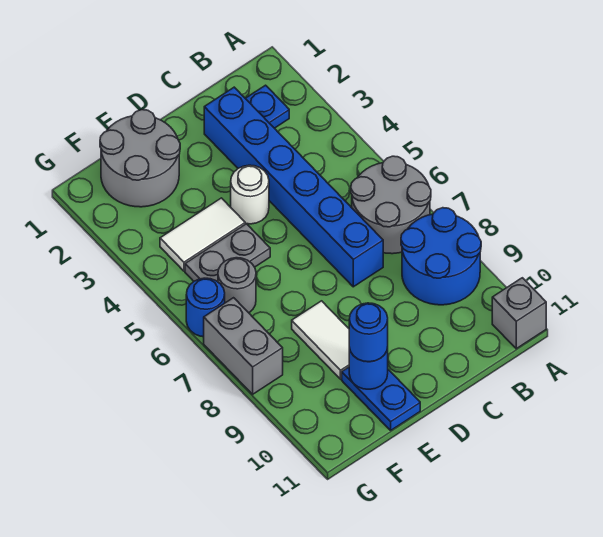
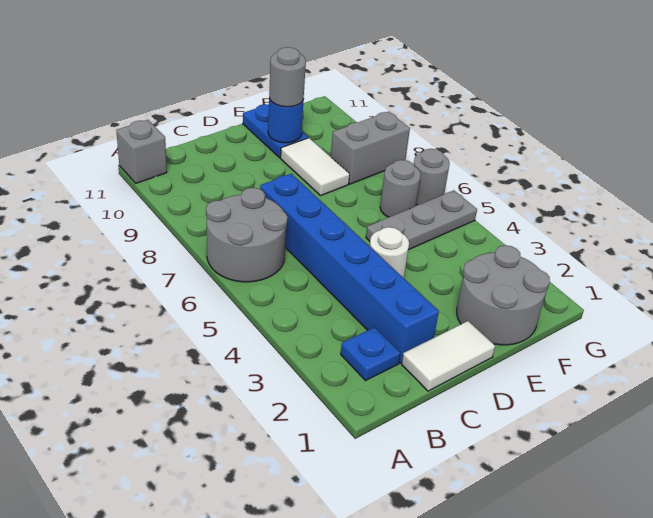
blue round brick A8:B9 level 1 -> none
white tile E4:F4 level 1 -> white tile C1:D1 level 1
grey plate E5:F5 level 1 -> grey plate E5:G5 level 1
blue round brick E10 level 3 -> grey round brick E10 level 3
blue round brick G6 level 1 -> grey round brick G6 level 1
grey brick G7:G8 level 1 -> grey brick F8:G8 level 1

